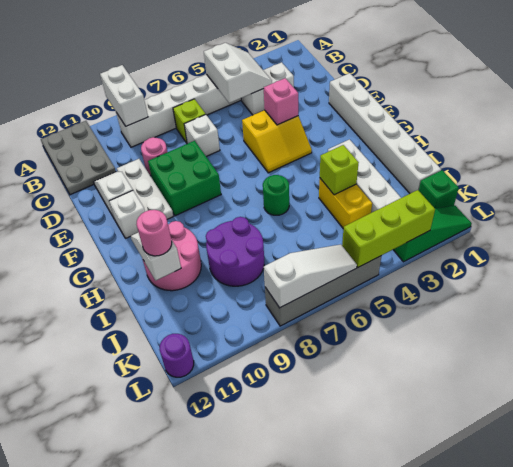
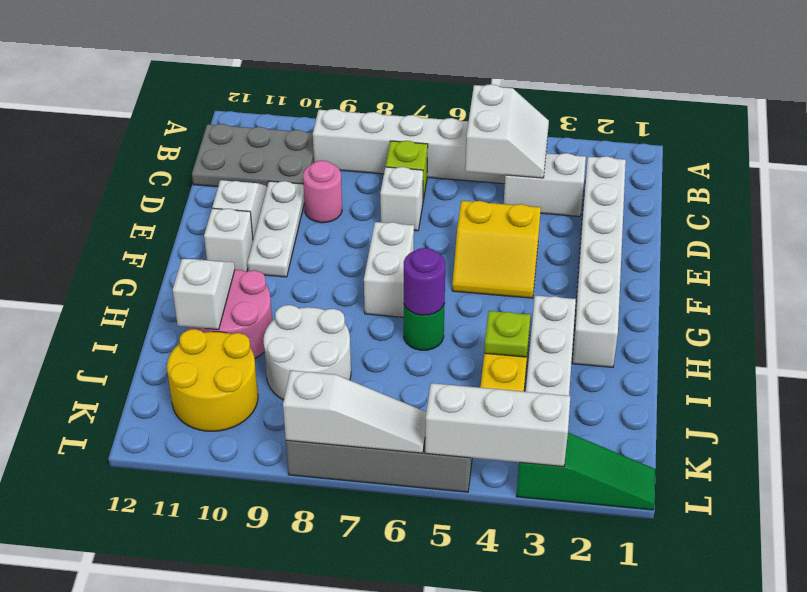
white brick A9:B9 level 2 -> white brick F7:G7 level 1
grey plate A11:C12 level 1 -> grey plate B10:C12 level 1
white brick E1:J1 level 1 -> white brick C2:H2 level 1
pink brick E4 level 2 -> none
green brick E8:F9 level 1 -> none
lime brick I4 level 2 -> lime plate I4 level 2
purple round brick I8:J9 level 1 -> white round brick I8:J9 level 1
pink round brick I11 level 3 -> none
none -> yellow round brick J10:K11 level 1
green brick K1 level 1 -> none
lime brick L3:L5 level 2 -> white brick L3:L5 level 2
purple round brick L12 level 1 -> purple round brick H6 level 2

